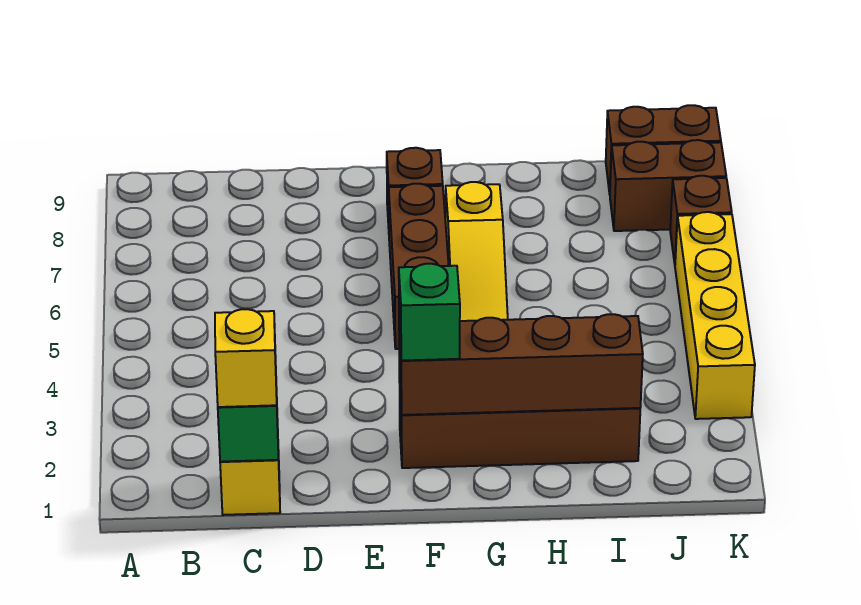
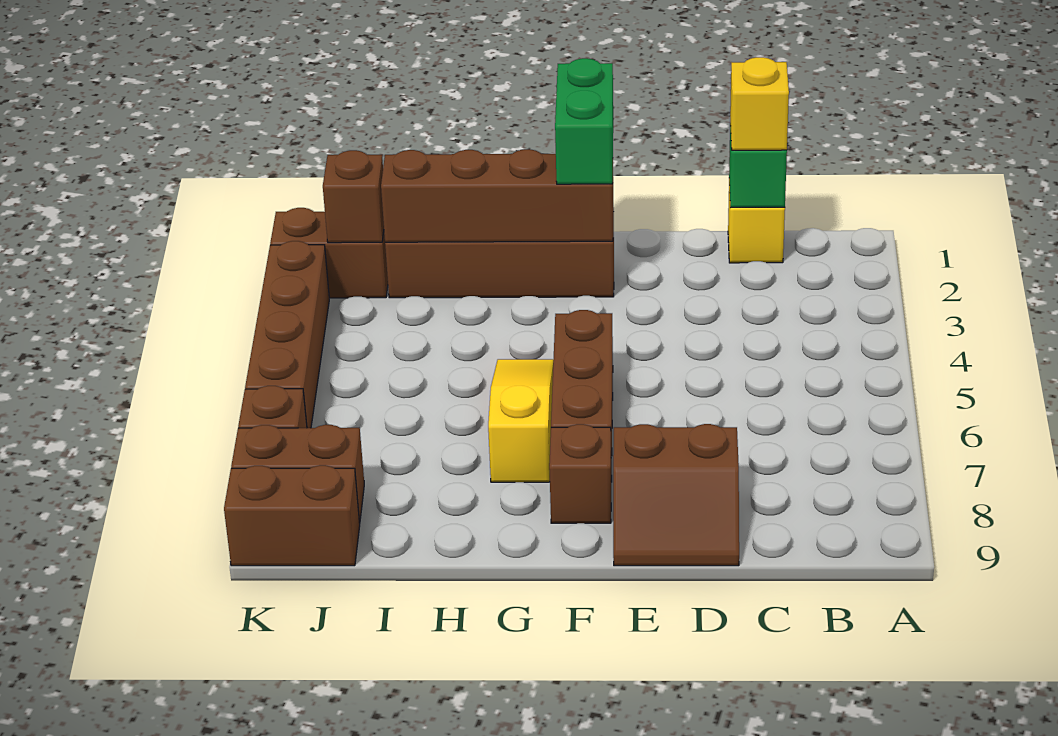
none -> brown slope D8:E9 level 1 top 8
green brick F2 level 3 -> green brick F1:F2 level 3
none -> brown brick J2:K2 level 1
none -> brown brick J2 level 2
yellow brick K3:K6 level 1 -> brown brick K3:K6 level 1

